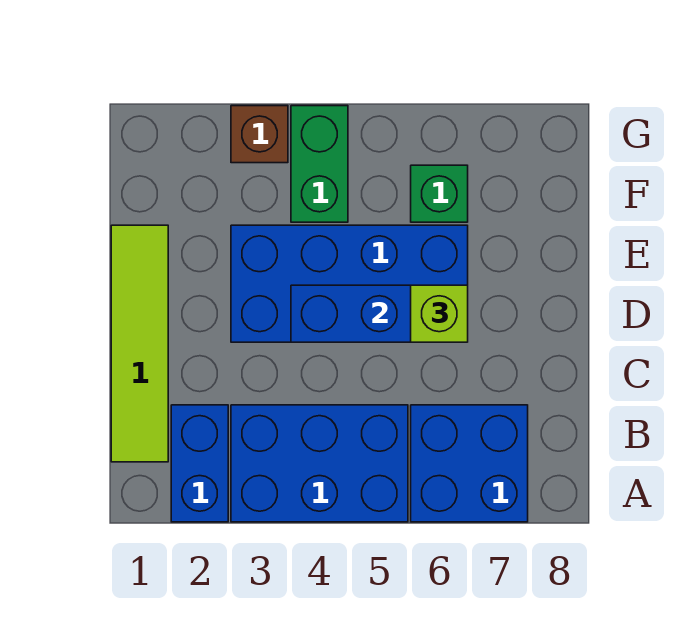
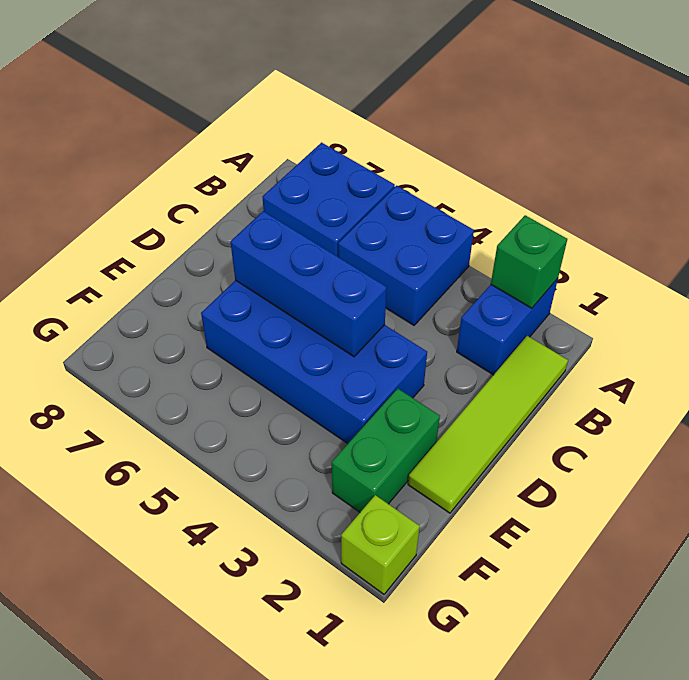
blue brick A3:B5 level 1 -> blue brick A4:B5 level 1
lime brick D6 level 3 -> lime brick G1 level 1
green brick F4:G4 level 1 -> green brick E2:F2 level 1
green brick F6 level 1 -> green brick A2 level 2
brown brick G3 level 1 -> none

